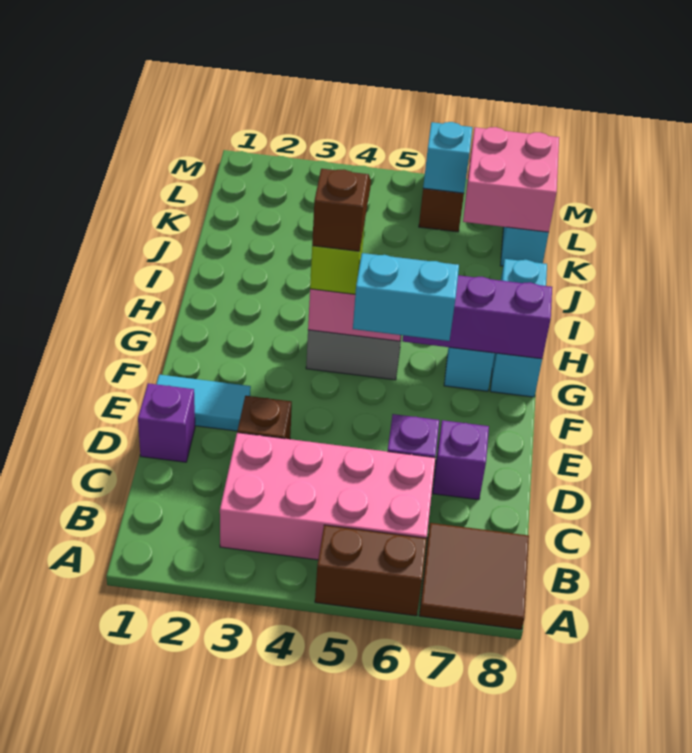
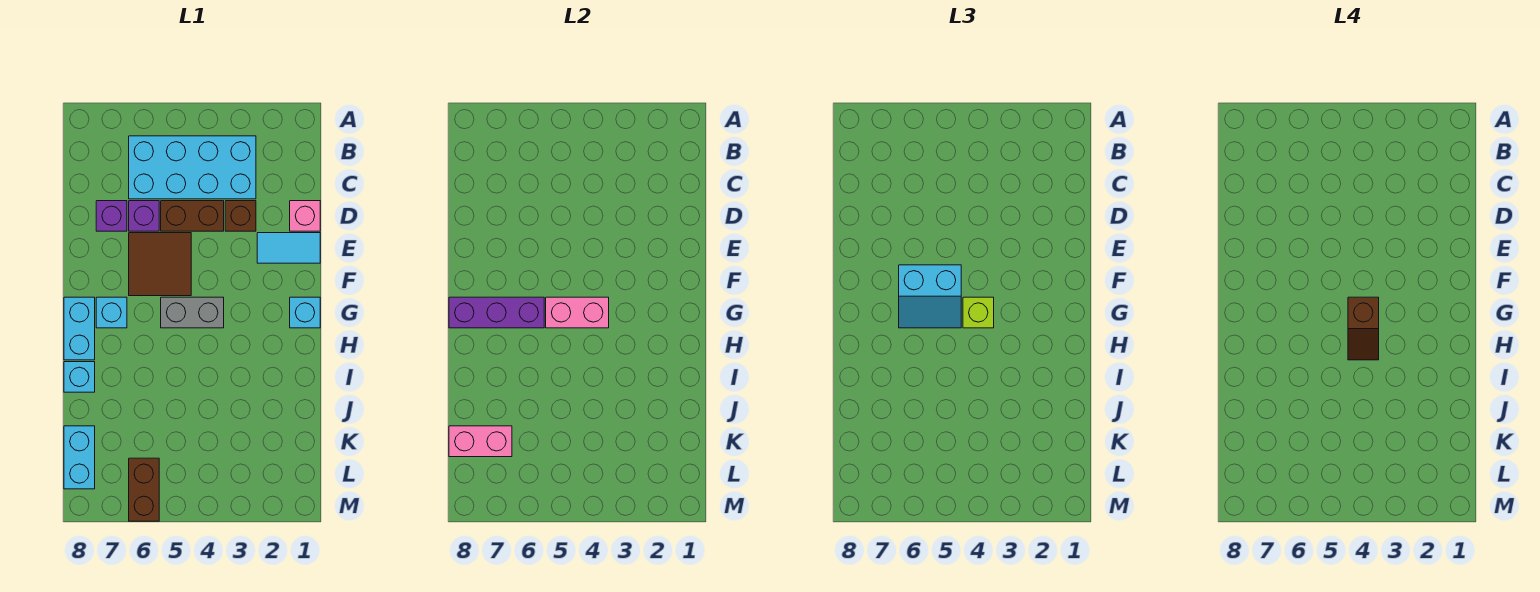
brown brick A5:A6 level 1 -> brown brick D4:D5 level 1
brown tile A7:B8 level 1 -> brown tile E5:F6 level 1
pink brick B3:C6 level 1 -> cyan brick B3:C6 level 1
purple brick D1 level 1 -> pink brick D1 level 1
pink brick K7:L8 level 2 -> pink brick K7:K8 level 2
cyan brick L6 level 2 -> cyan brick G1 level 1

